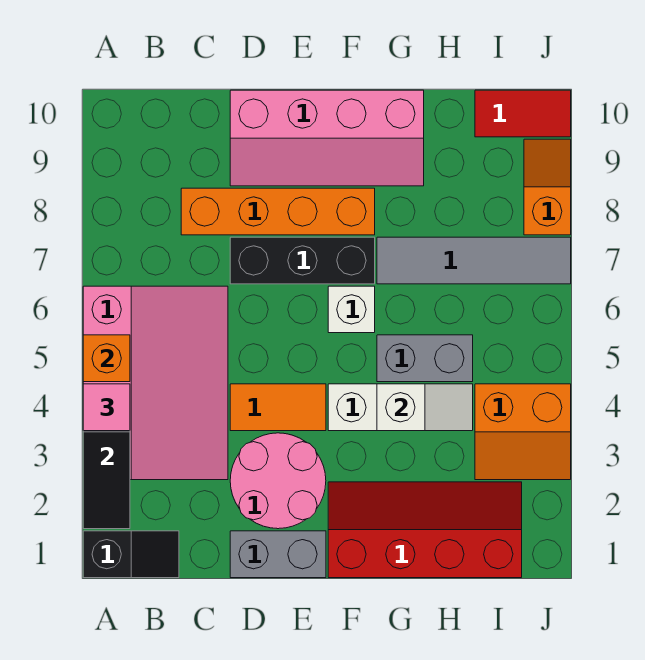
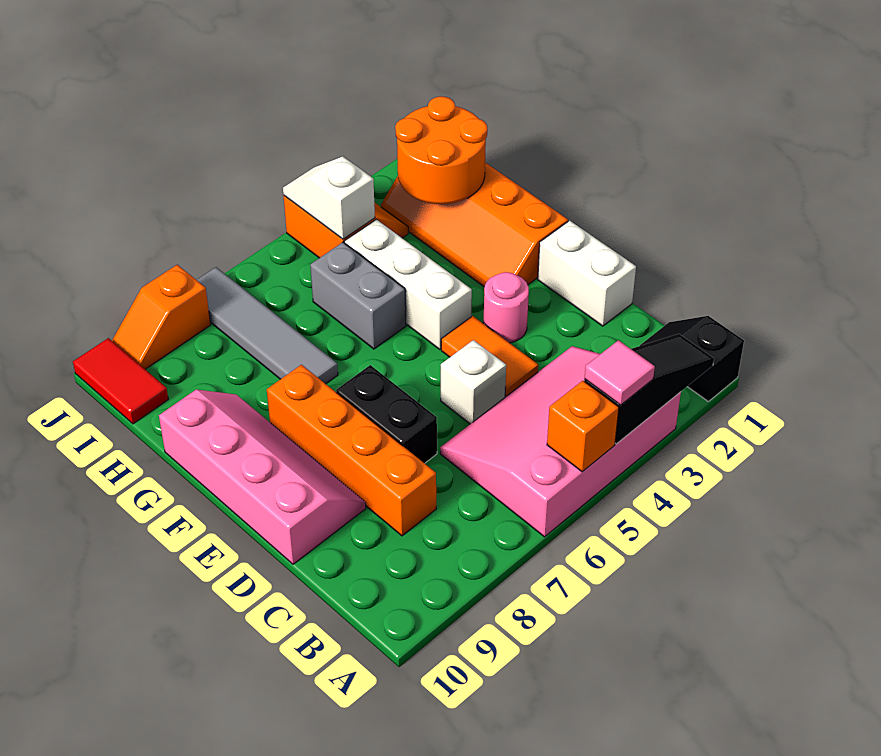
grey brick D1:E1 level 1 -> white brick D1:E1 level 1
pink round brick D2:E3 level 1 -> pink round brick E3 level 1
black brick D7:F7 level 1 -> black brick D7:E7 level 1
red slope F1:I2 level 1 top 1 -> orange slope F1:I2 level 1 top 1
white brick F6 level 1 -> white brick D5 level 1
white slope G4:H4 level 2 top G -> white slope I4:J4 level 2 top I
none -> orange round brick H1:I2 level 2

